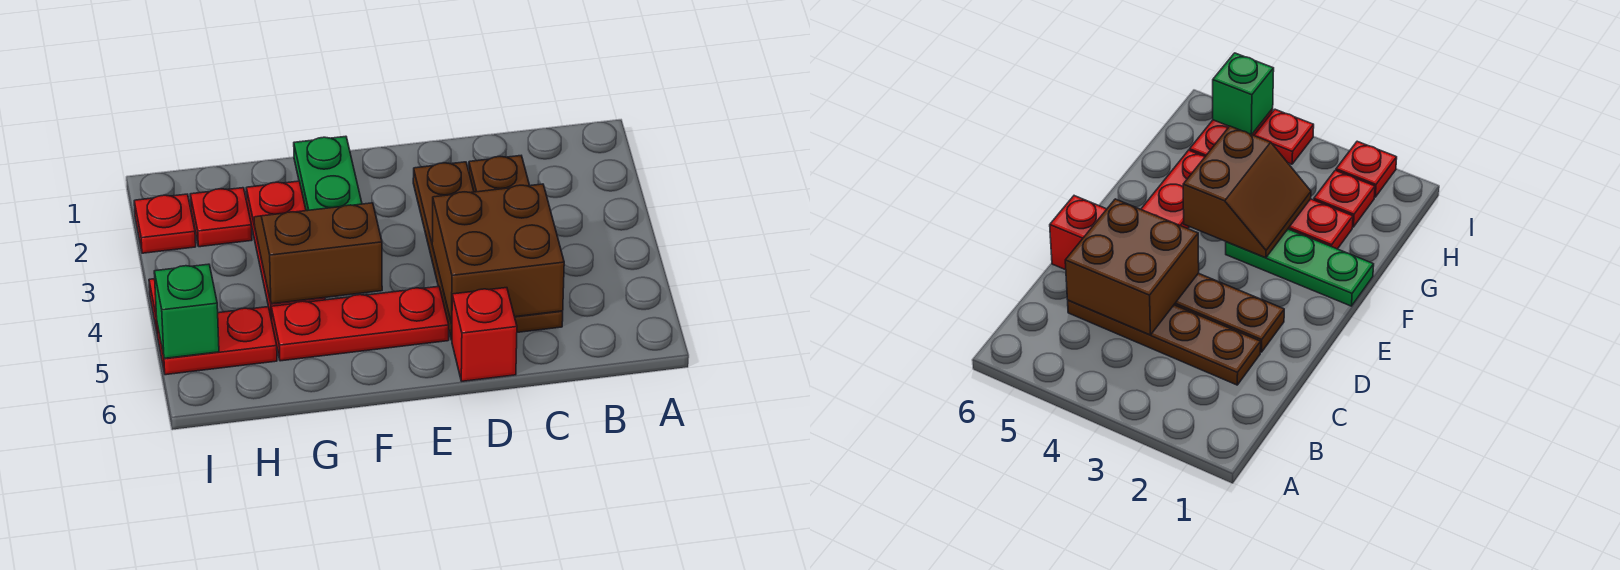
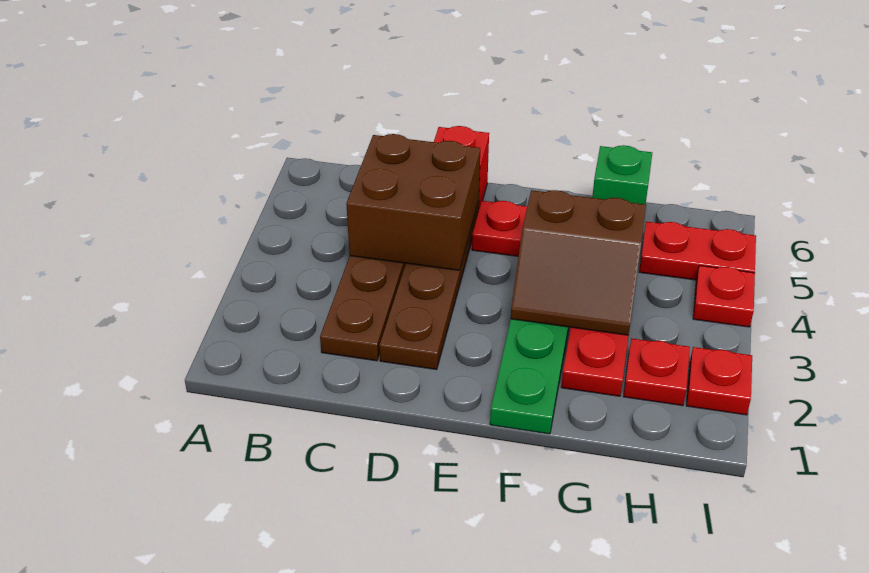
green brick I5 level 2 -> green brick G6 level 1

